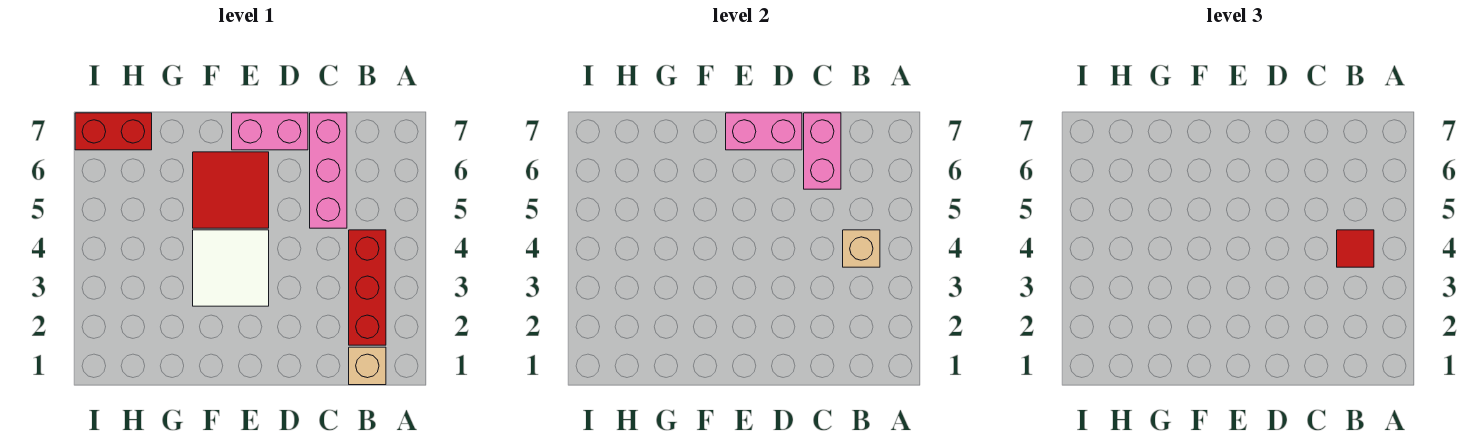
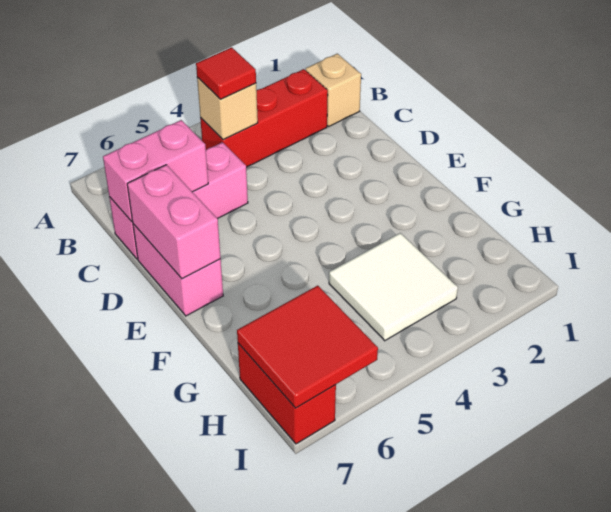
white tile E3:F4 level 1 -> white tile G3:H4 level 1
red tile E5:F6 level 1 -> red tile H6:I7 level 2

